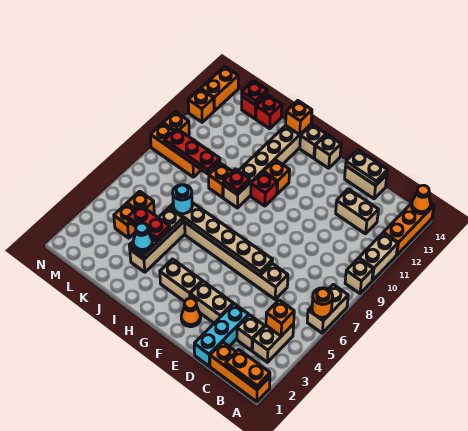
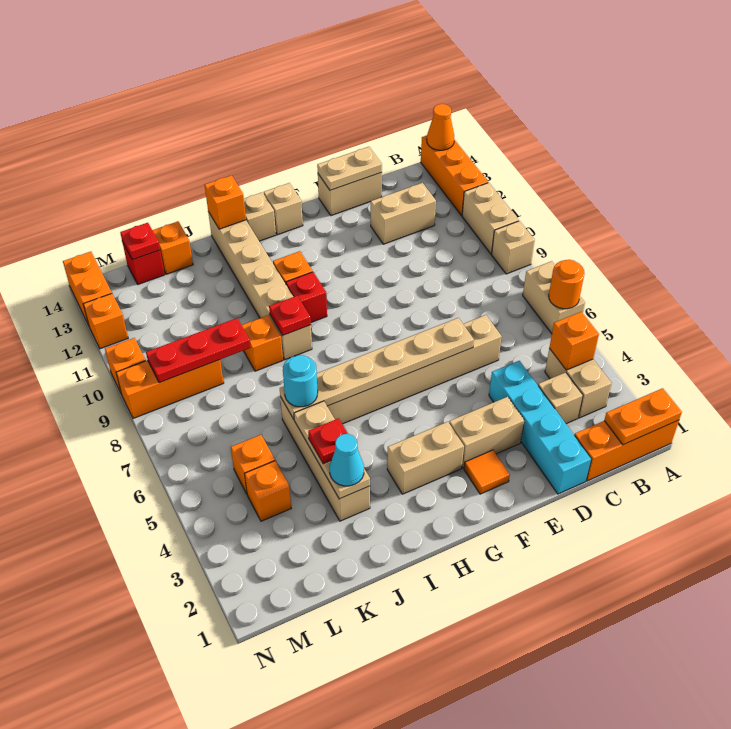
cyan brick D1:D3 level 1 -> cyan brick D1:D4 level 1
orange cone F2 level 1 -> orange tile F2 level 1
red plate J4:K4 level 3 -> red plate J4 level 3
red brick K14 level 1 -> orange brick K14 level 1

